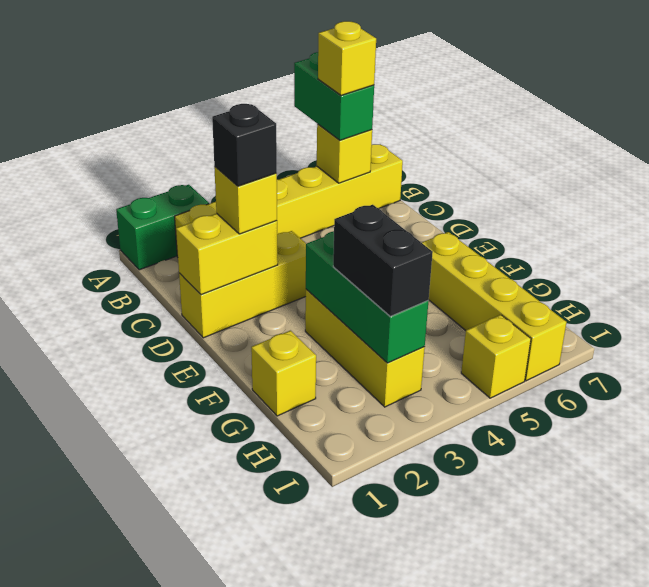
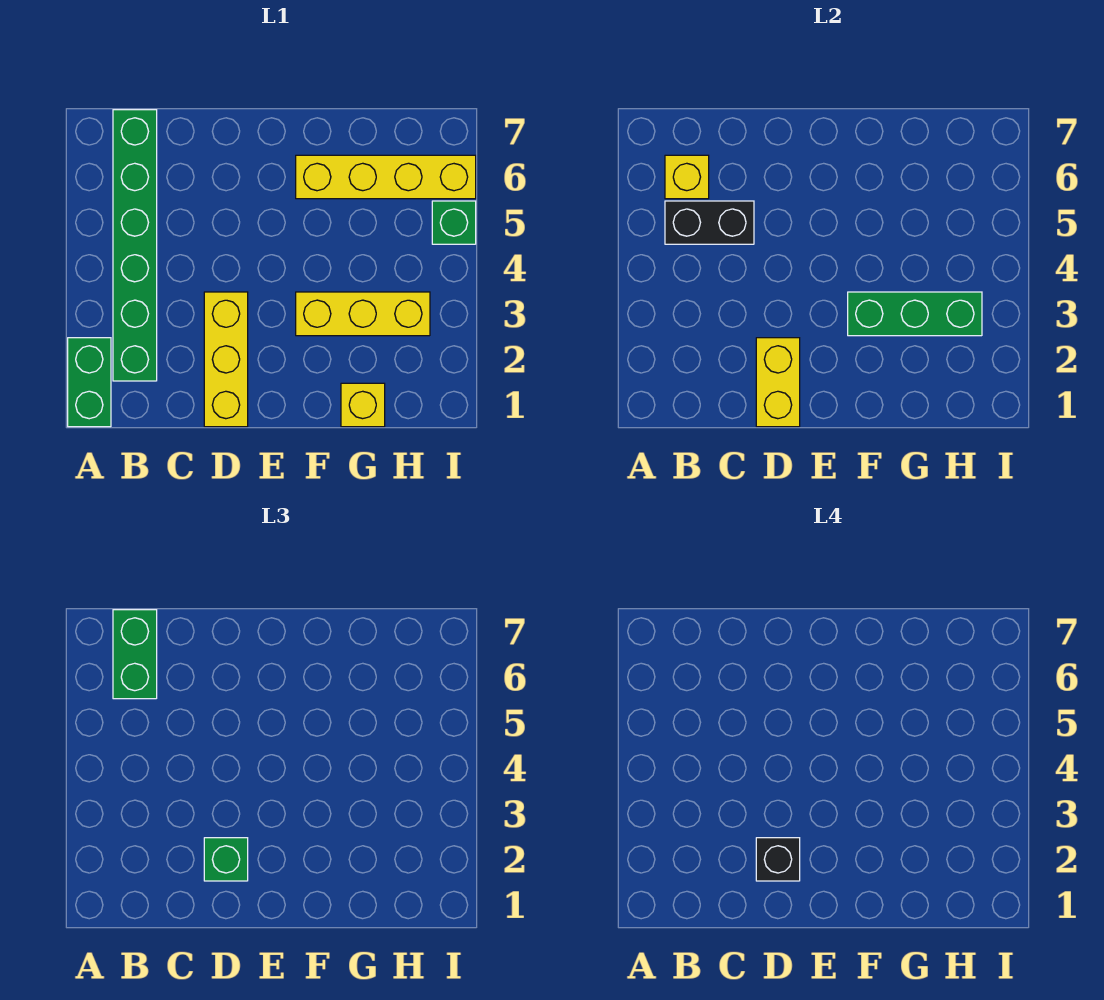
green brick A6:B6 level 3 -> green brick B6:B7 level 3
yellow brick B2:B7 level 1 -> green brick B2:B7 level 1
yellow brick B6 level 4 -> none
yellow brick D2 level 3 -> green brick D2 level 3
black brick G3:H3 level 3 -> black brick B5:C5 level 2
yellow brick I5 level 1 -> green brick I5 level 1

